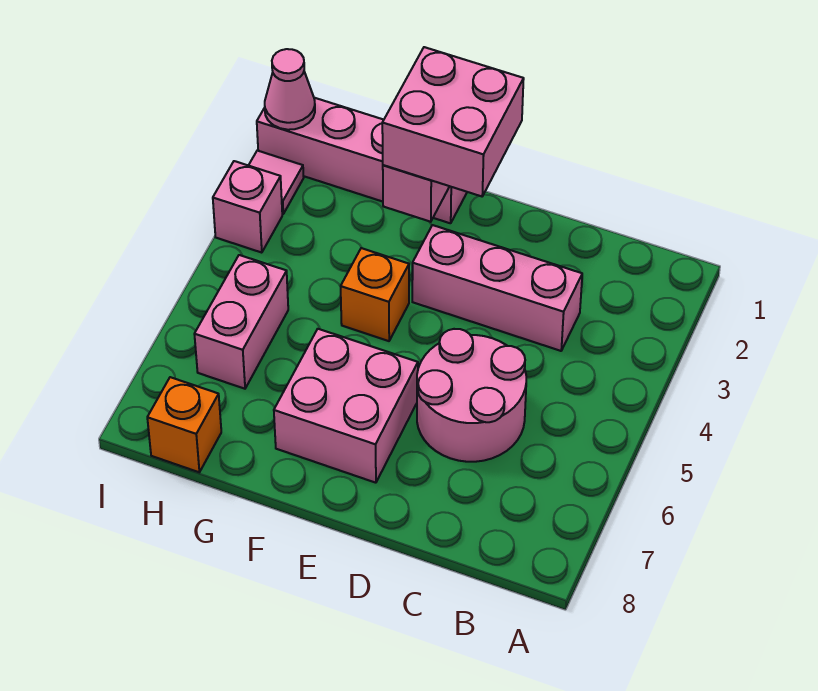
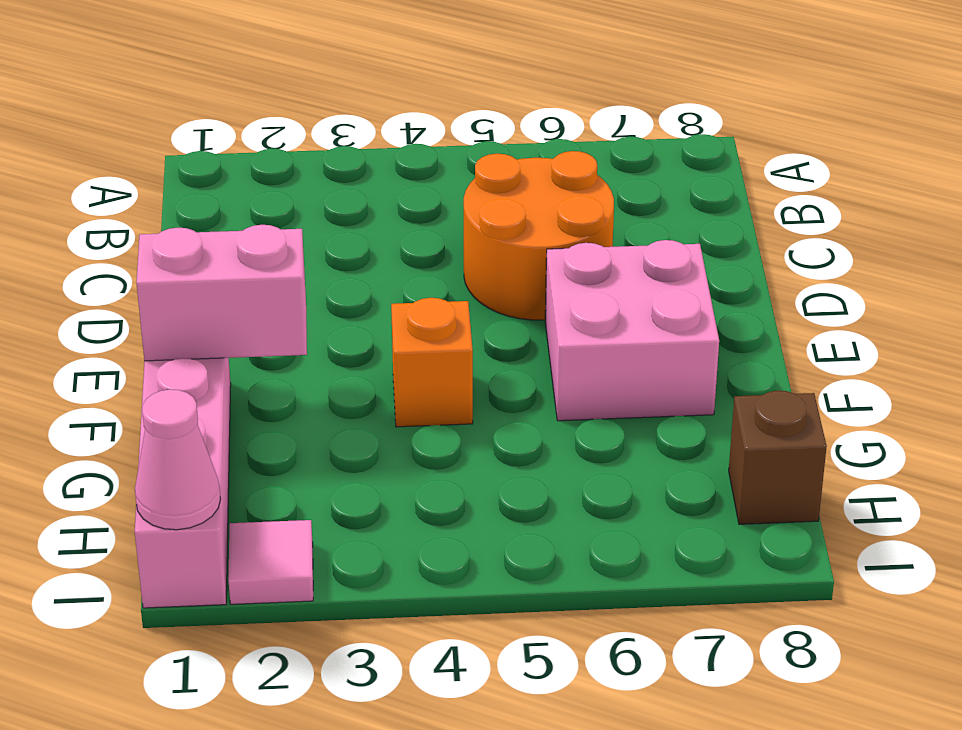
pink brick C3:E3 level 1 -> none
pink round brick C5:D6 level 1 -> orange round brick C5:D6 level 1
pink brick E1:F2 level 3 -> none
pink brick H5:H6 level 1 -> none
orange brick H8 level 1 -> brown brick H8 level 1
pink brick I3 level 1 -> none

